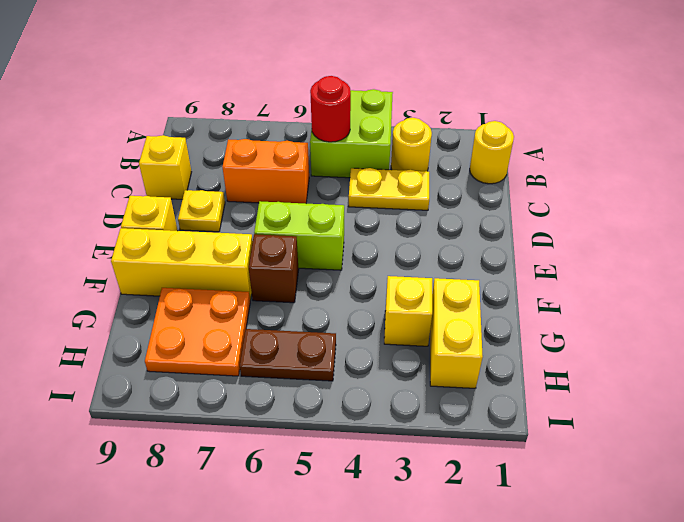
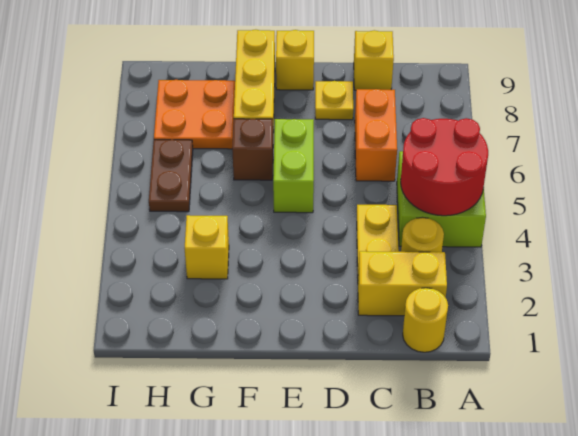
red round brick B5 level 2 -> red round brick A4:B5 level 2
yellow brick G2:H2 level 1 -> yellow brick B2:C2 level 1

